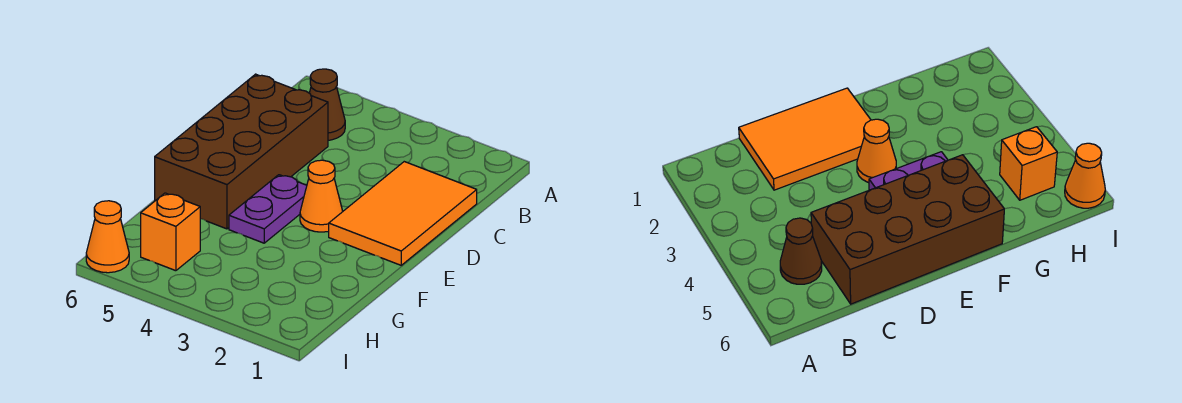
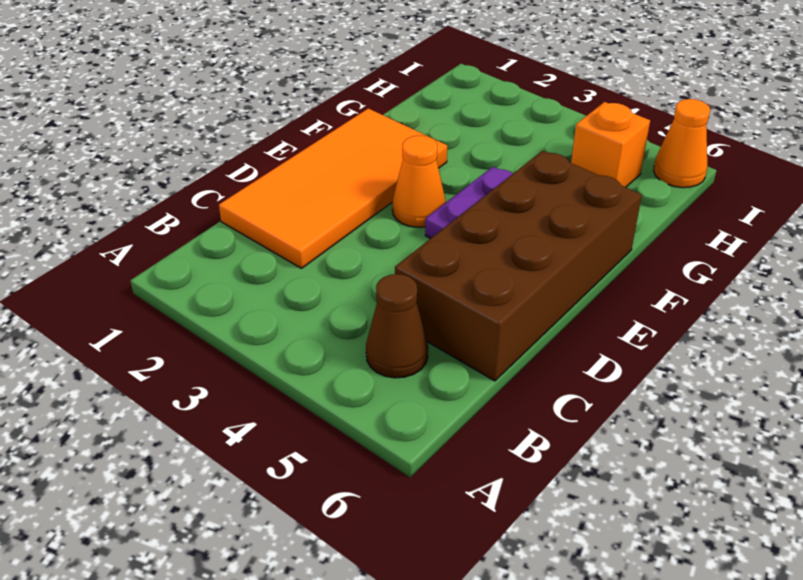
orange tile C1:E2 level 1 -> orange tile C1:F2 level 1

